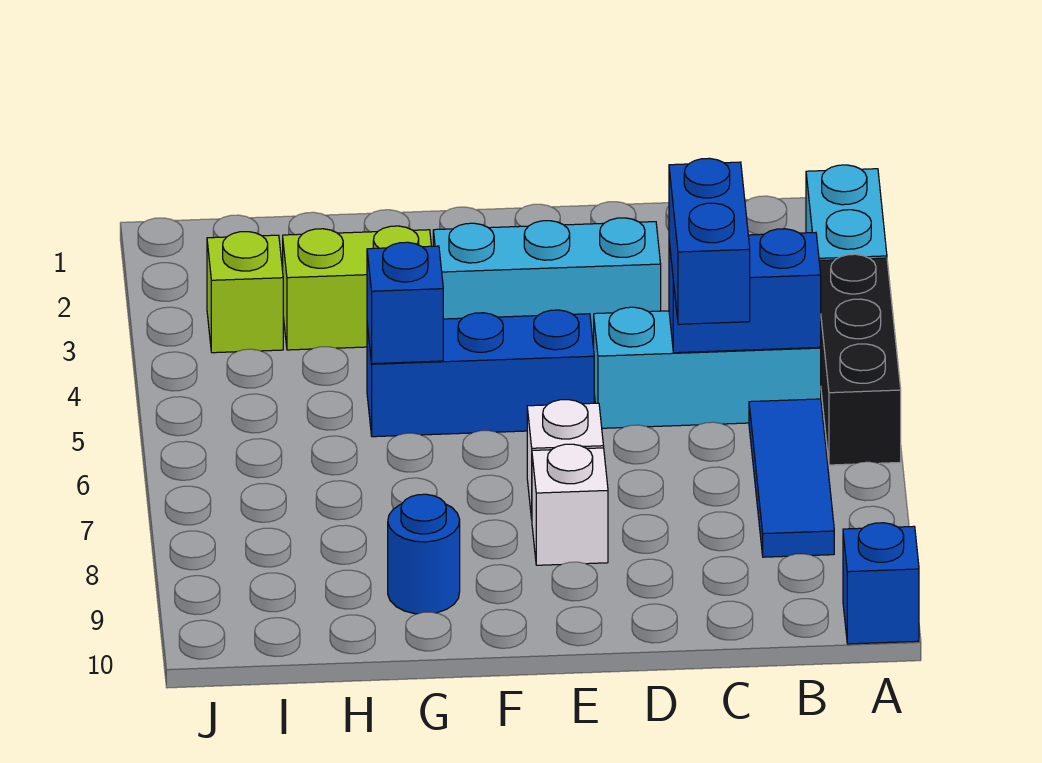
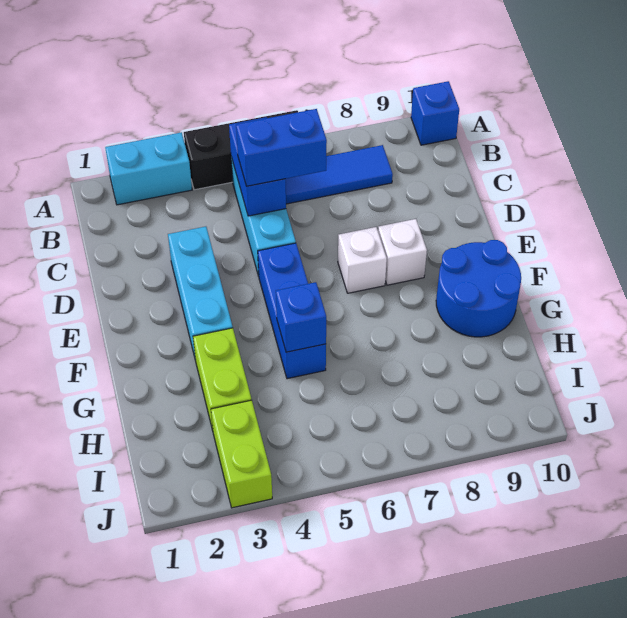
blue round brick G9 level 1 -> blue round brick F9:G10 level 1
lime brick I3 level 1 -> lime brick I3:J3 level 1

